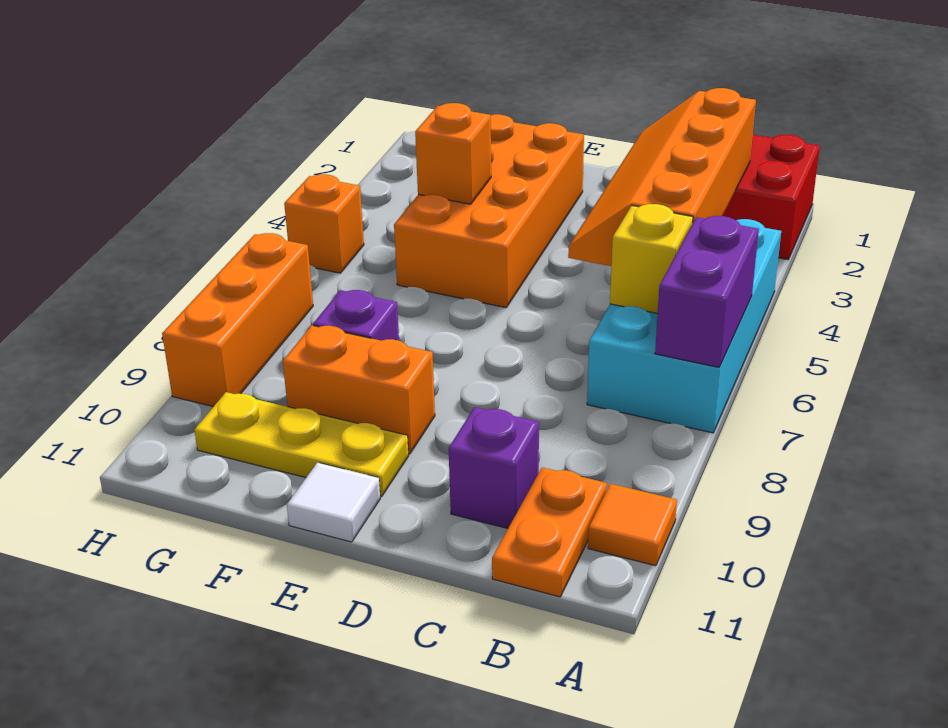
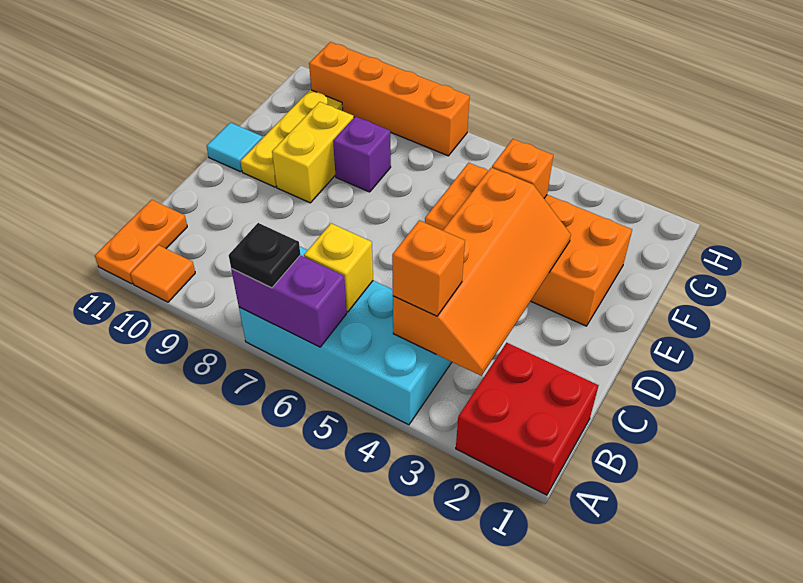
none -> black plate A7 level 3
orange slope B2:C5 level 2 top B -> orange slope B3:E4 level 2 top 4
orange plate B10:B11 level 1 -> orange plate A11:B11 level 1
purple brick C10 level 1 -> none
orange brick E9:F9 level 1 -> yellow brick E9:F9 level 1
white tile E11 level 1 -> cyan tile E11 level 1
orange brick H5 level 1 -> orange brick B4 level 3
orange brick H7:H9 level 1 -> orange brick H7:H10 level 1

